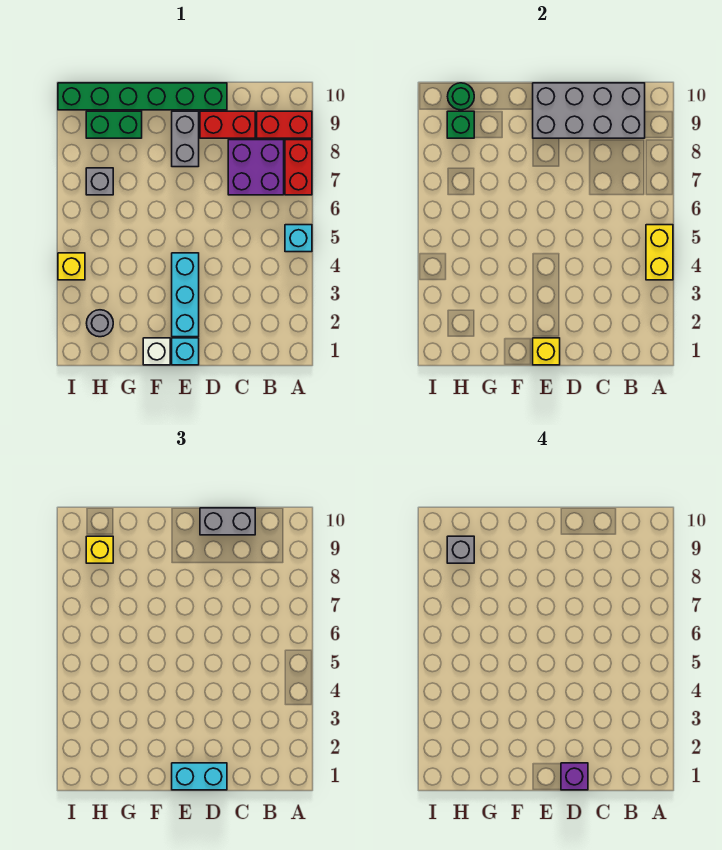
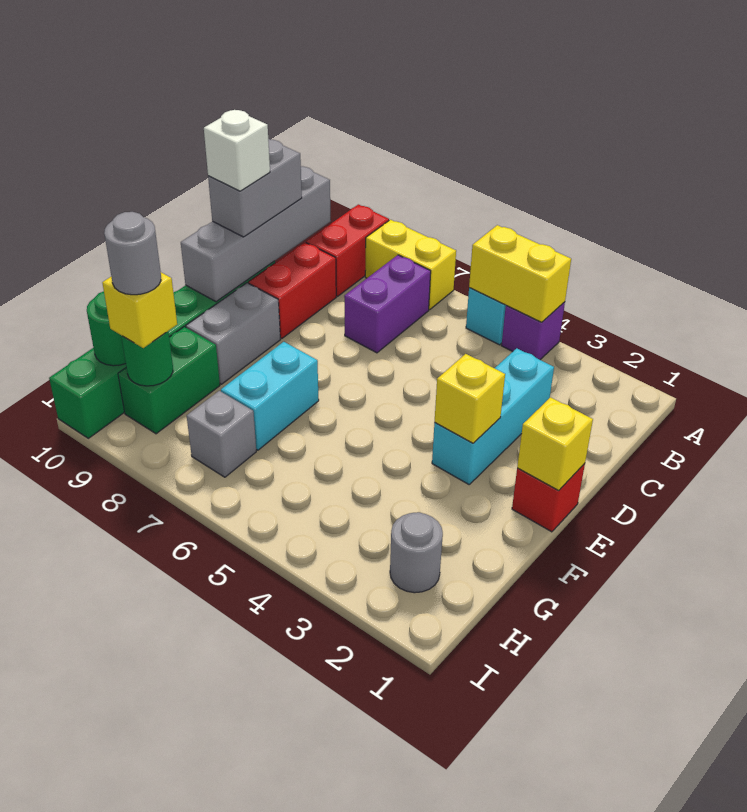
red brick A7:A8 level 1 -> yellow brick A7:A8 level 1
purple brick B7:C8 level 1 -> purple brick B7:C7 level 1
grey brick B9:E10 level 2 -> grey brick B10:E10 level 2
cyan brick D1:E1 level 3 -> cyan brick F7:G7 level 1
purple brick D1 level 4 -> purple brick A4 level 1
cyan brick E1 level 1 -> red brick E1 level 1
cyan brick E2:E4 level 1 -> cyan brick C3:E3 level 1
grey brick E8:E9 level 1 -> grey brick E9:F9 level 1
white brick F1 level 1 -> white brick D10 level 4
green brick H9 level 2 -> green round brick H9 level 2
grey brick H9 level 4 -> grey round brick H9 level 4
yellow brick I4 level 1 -> yellow brick E3 level 2

